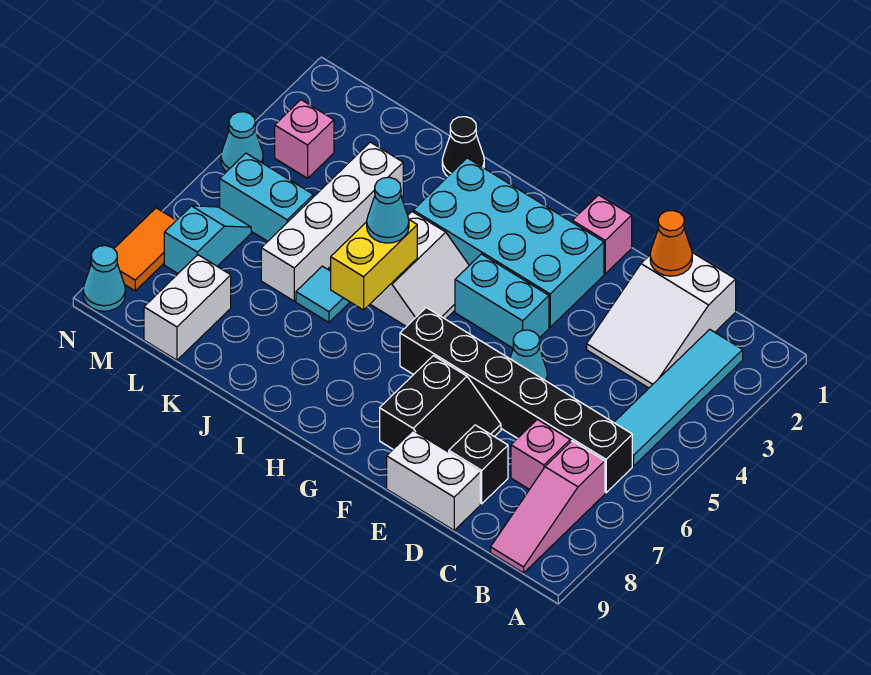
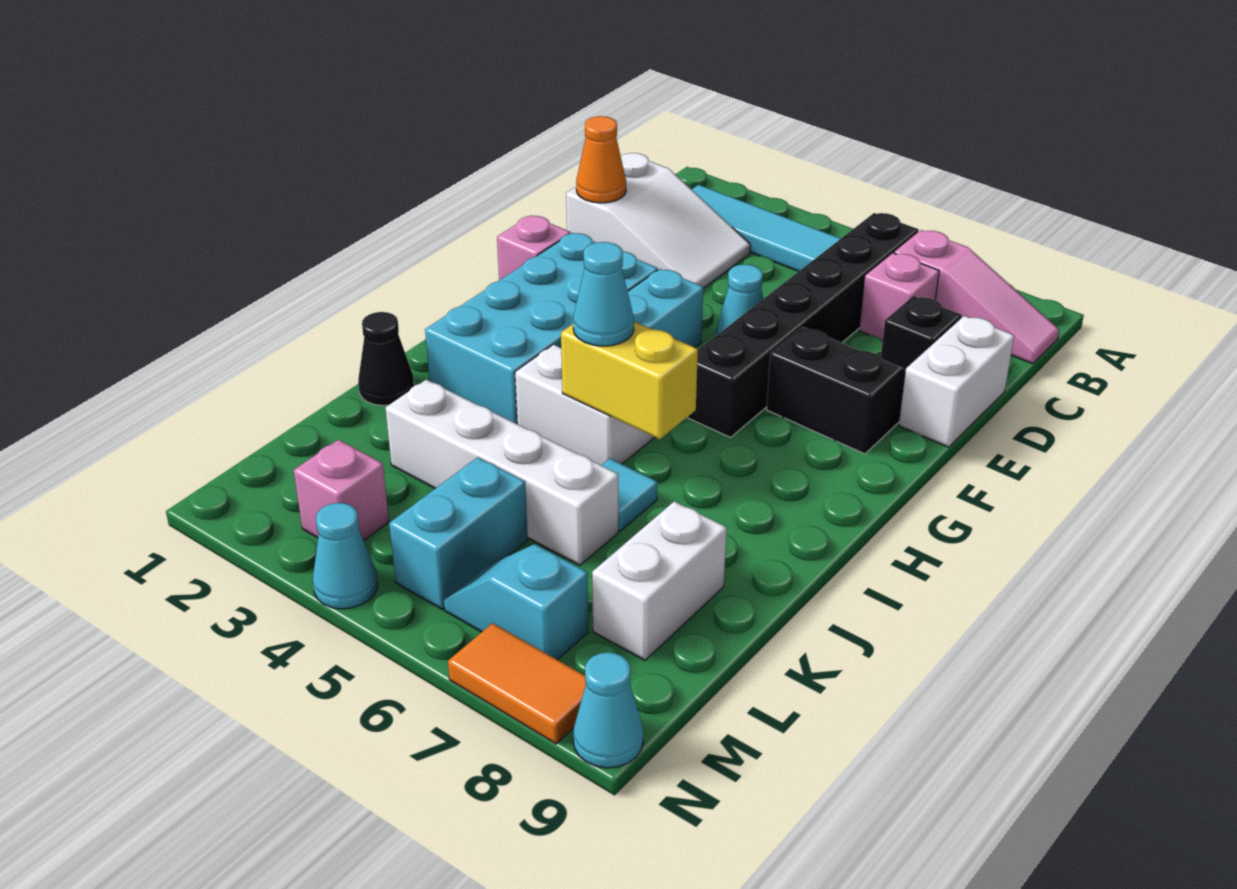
white brick L8:L9 level 1 -> white brick K8:L8 level 1

